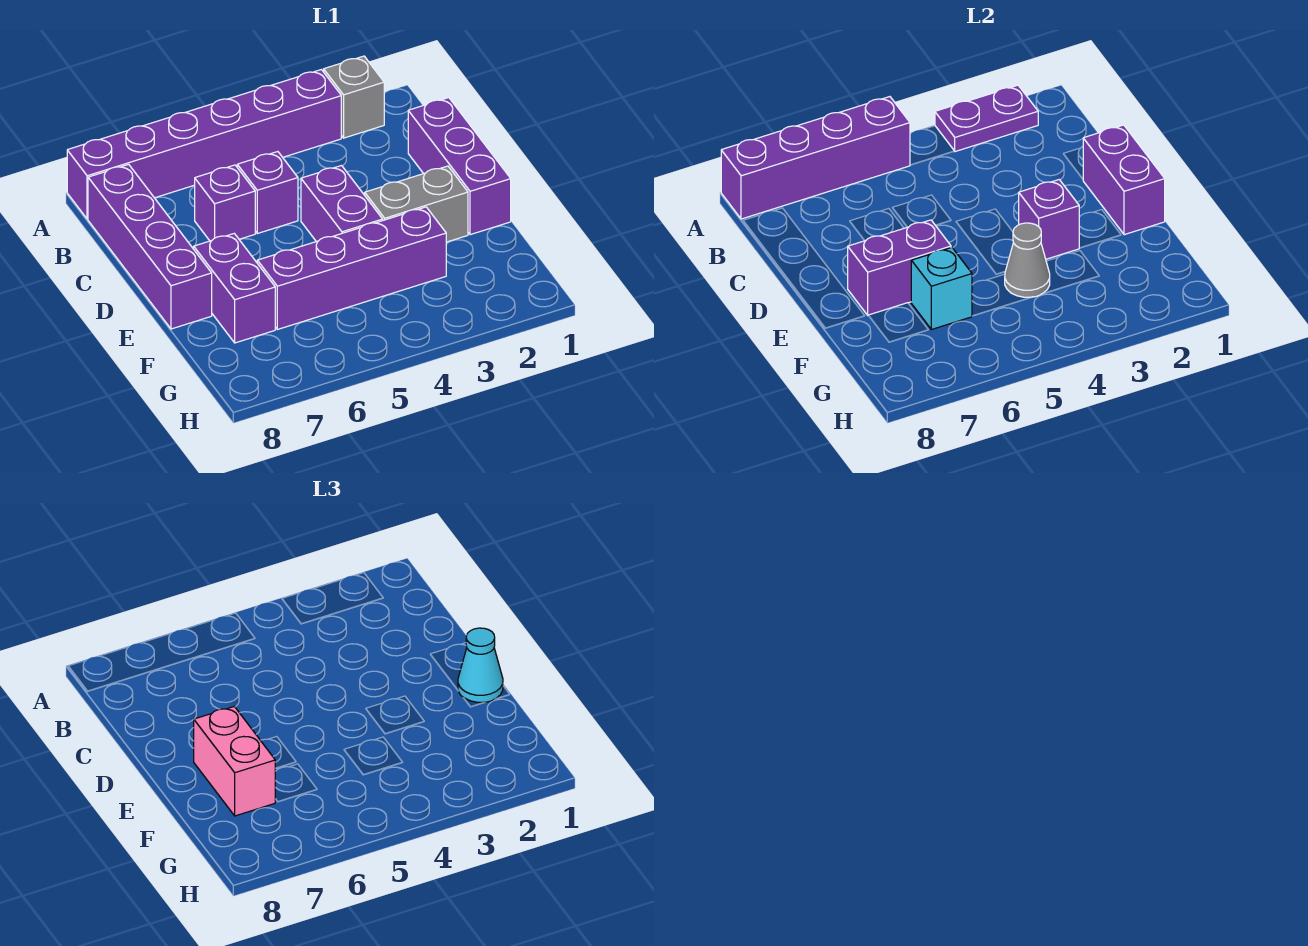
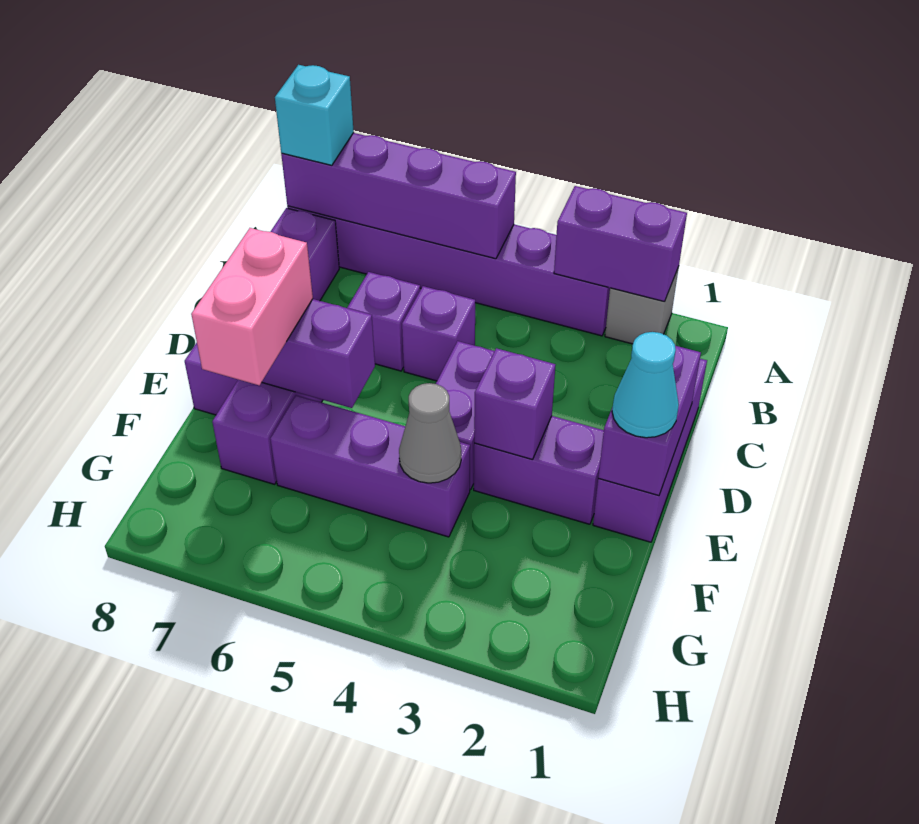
purple plate A2:A3 level 2 -> purple brick A2:A3 level 2
grey brick E2:E3 level 1 -> purple brick E2:E3 level 1
purple brick F3:F6 level 1 -> purple brick F4:F6 level 1
cyan brick F6 level 2 -> cyan brick A8 level 3

